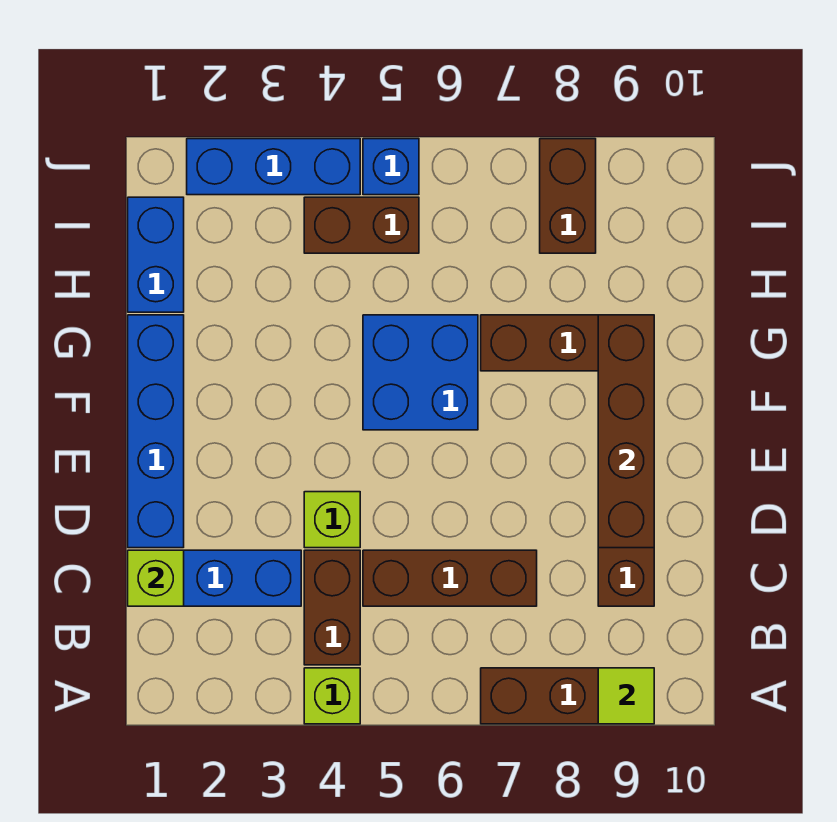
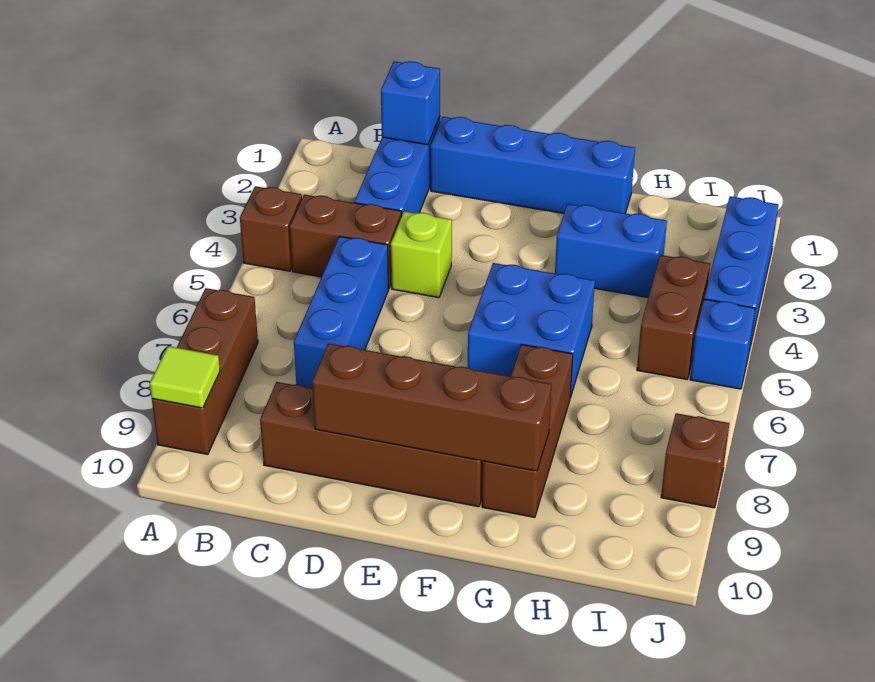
lime brick A4 level 1 -> brown brick A4 level 1
lime brick C1 level 2 -> blue brick C1 level 2
brown brick C5:C7 level 1 -> blue brick C5:C7 level 1
blue brick H1:I1 level 1 -> blue brick G3:H3 level 1
brown brick I8:J8 level 1 -> brown brick J8 level 1

